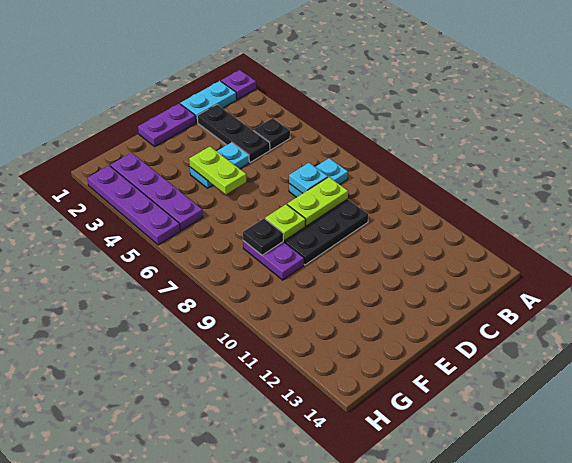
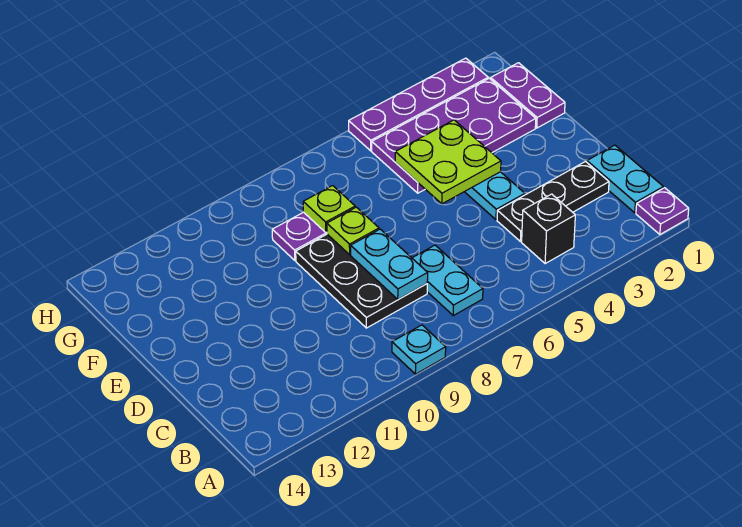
black plate B4 level 1 -> black brick B4 level 1
cyan plate C7 level 2 -> cyan plate A9 level 1
lime plate C8:D8 level 2 -> cyan plate C8:D8 level 2
purple plate D1:E1 level 1 -> purple plate F1:G1 level 1
lime plate E4:E5 level 2 -> lime plate E4:F5 level 2
black plate F8 level 2 -> lime plate F8 level 2
purple plate G2:G5 level 1 -> purple plate F2:G5 level 1

